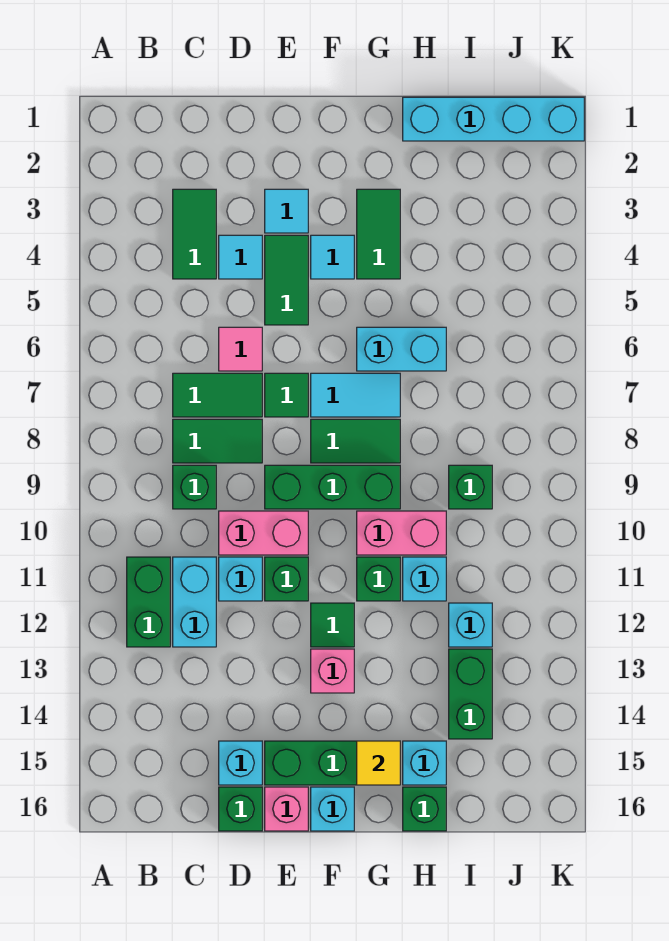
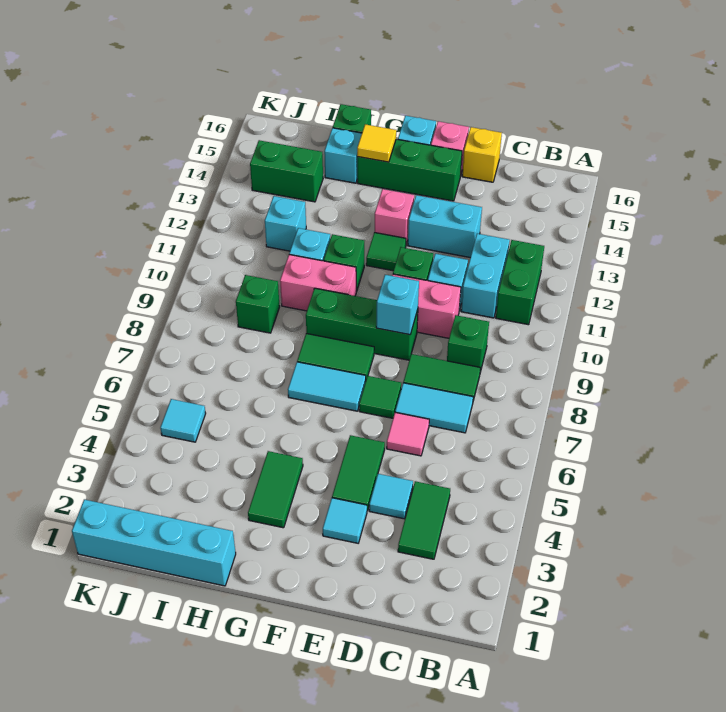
green tile C7:D7 level 1 -> cyan tile C7:D7 level 1
cyan brick D15 level 1 -> cyan brick E9 level 2
green brick D16 level 1 -> yellow brick D16 level 1
cyan tile F4 level 1 -> cyan tile J5 level 1
cyan brick G6:H6 level 1 -> cyan brick D13:E13 level 1
green brick I13:I14 level 1 -> green brick I14:J14 level 1

